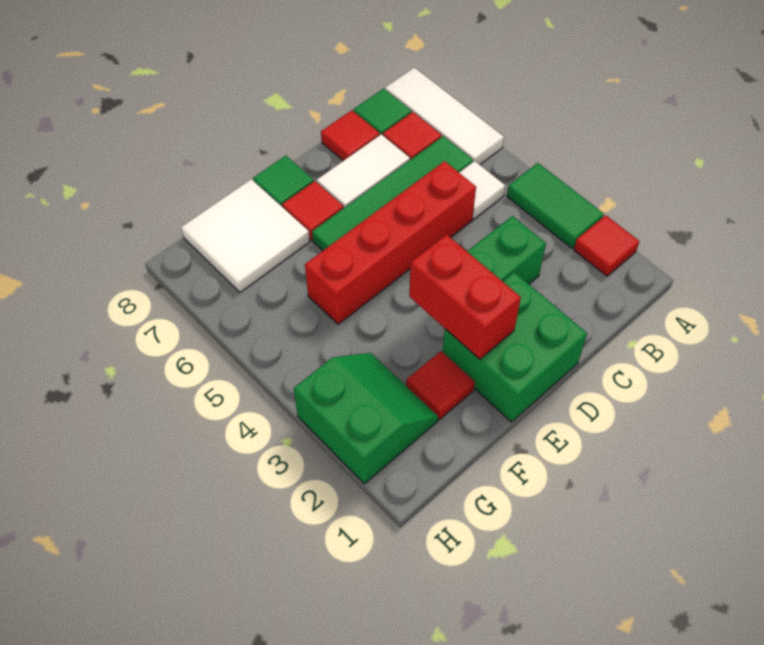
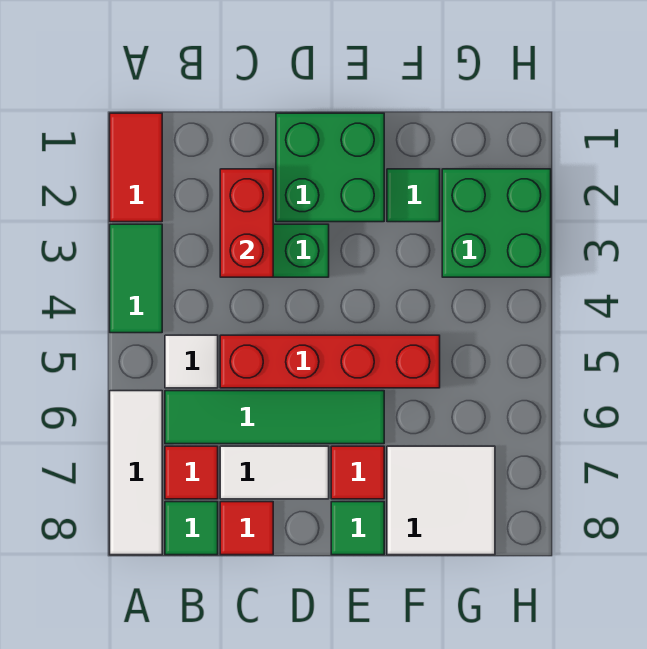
red tile A2 level 1 -> red tile A1:A2 level 1
red brick E2:E3 level 2 -> red brick C2:C3 level 2
red tile F2 level 1 -> green tile F2 level 1
green slope G2:H3 level 1 top H -> green brick G2:H3 level 1

